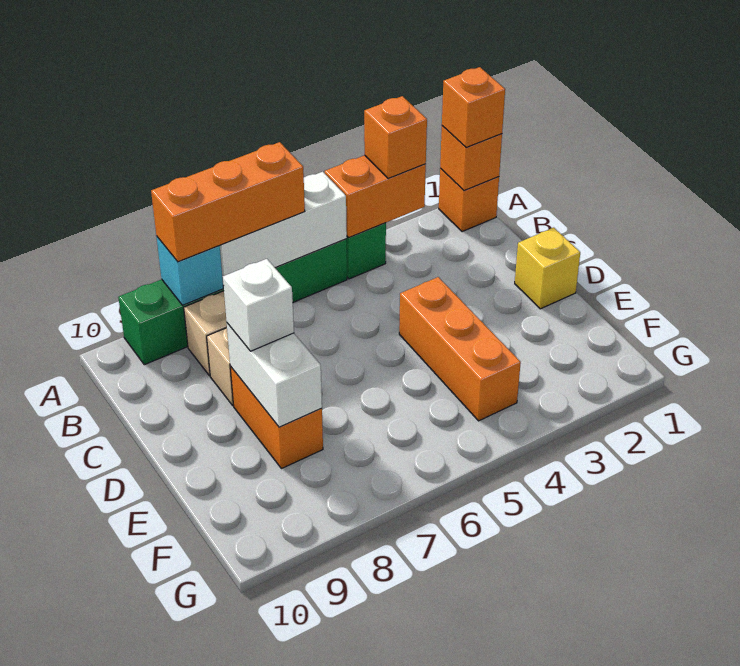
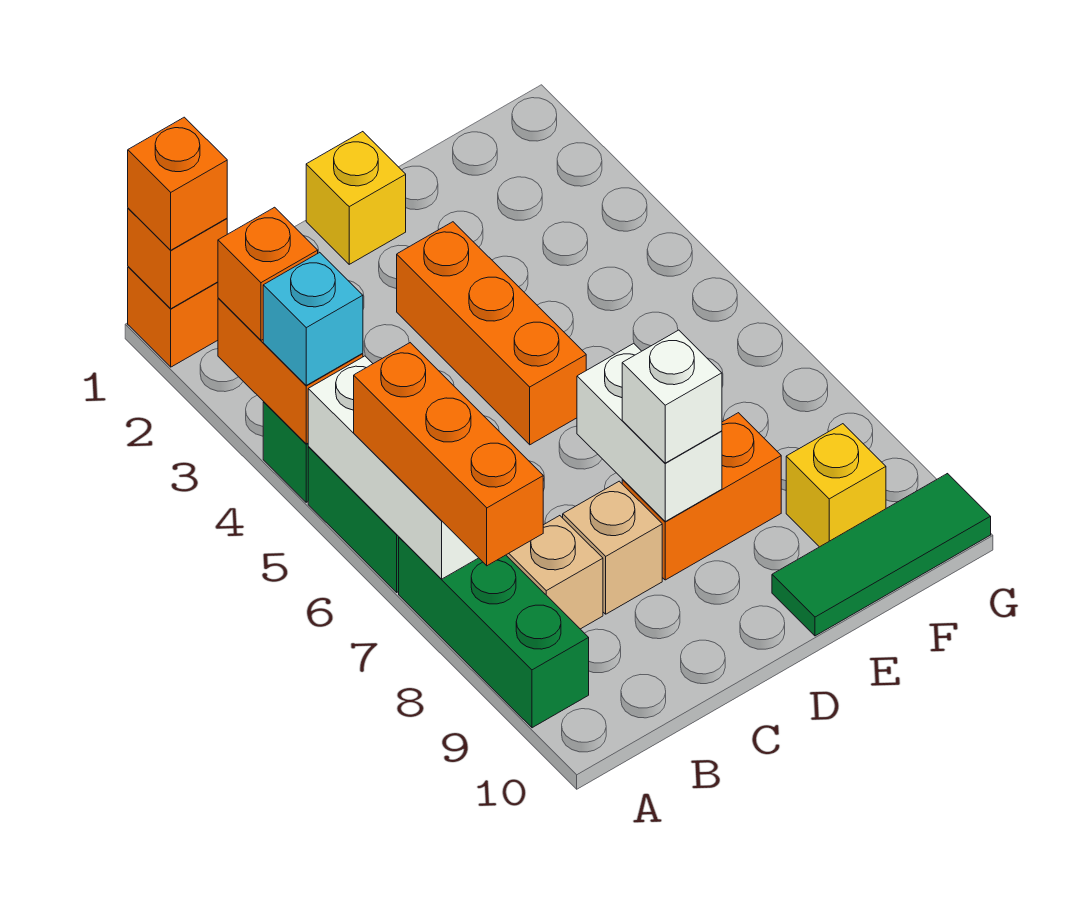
cyan brick A8 level 2 -> cyan brick A4 level 3
orange brick D4:F4 level 1 -> orange brick D3:D5 level 1
white brick D8:E8 level 2 -> white brick D7:D8 level 2
none -> green tile E10:G10 level 1
none -> yellow brick F9 level 1

